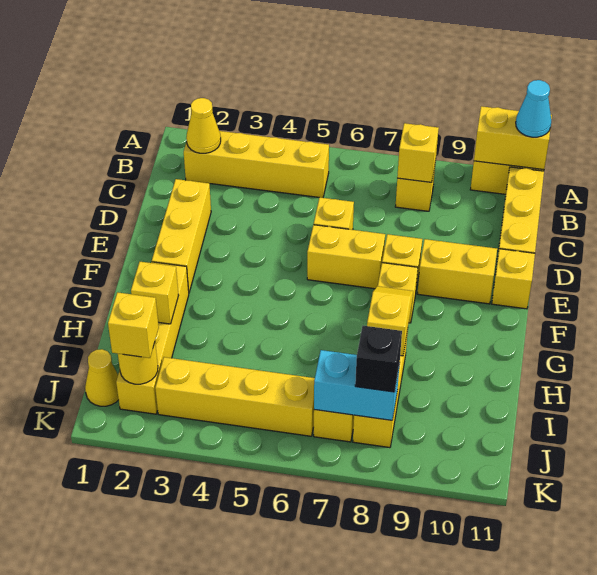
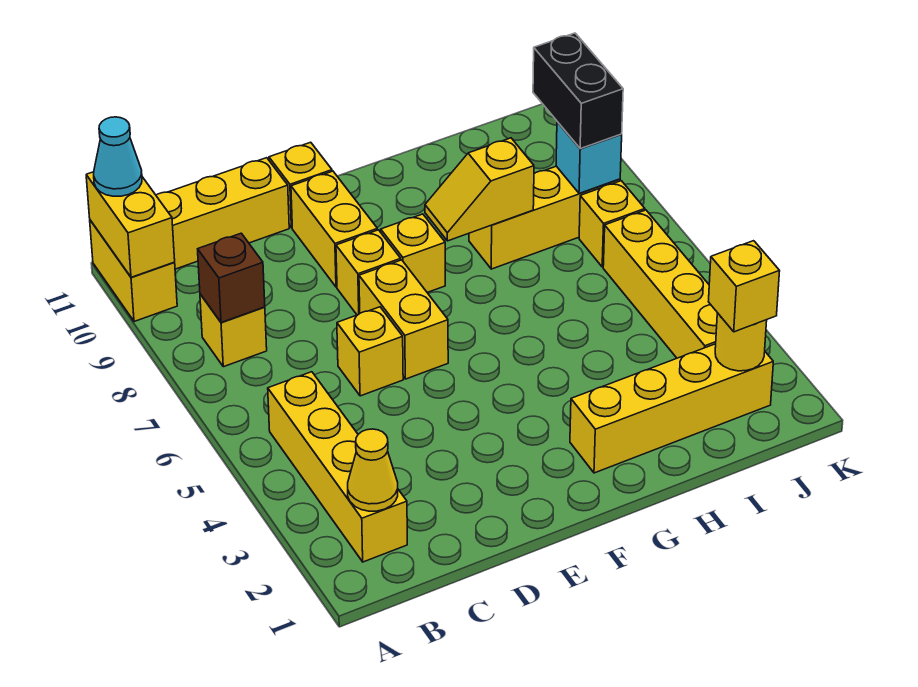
yellow brick B8 level 2 -> brown brick B8 level 2
yellow brick D2:F2 level 1 -> none
yellow brick H2 level 2 -> none
yellow cone J1 level 1 -> none
cyan brick J7:J8 level 2 -> cyan brick J8 level 2
black brick J8 level 3 -> black brick J8:J9 level 3

